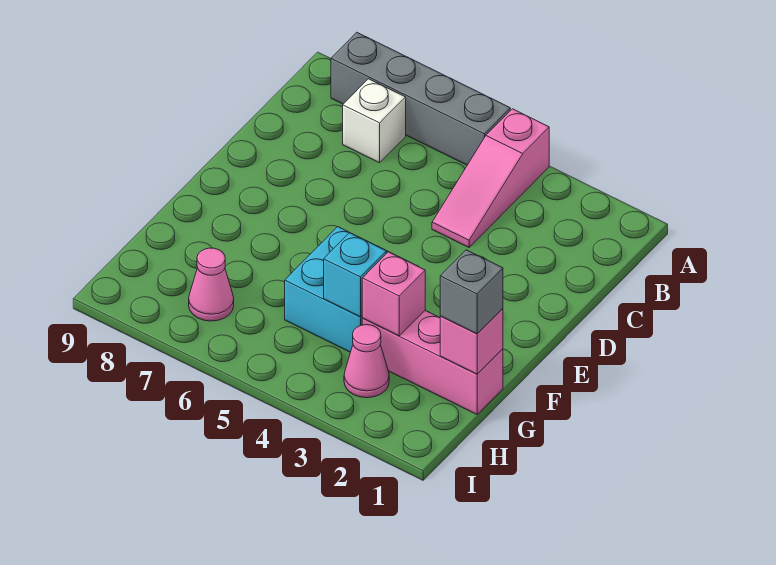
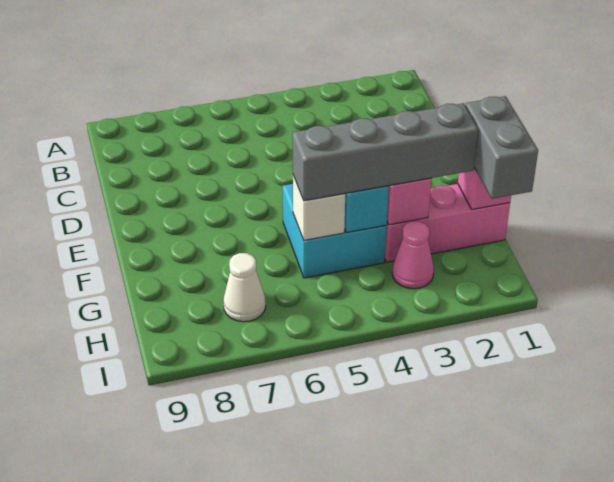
pink slope A4:C4 level 1 top A -> none
grey brick A5:A8 level 1 -> grey brick G2:G5 level 3
white brick B7 level 1 -> white brick G5 level 2
grey brick G1 level 3 -> grey brick G1:H1 level 3
pink cone H7 level 1 -> white cone H7 level 1

